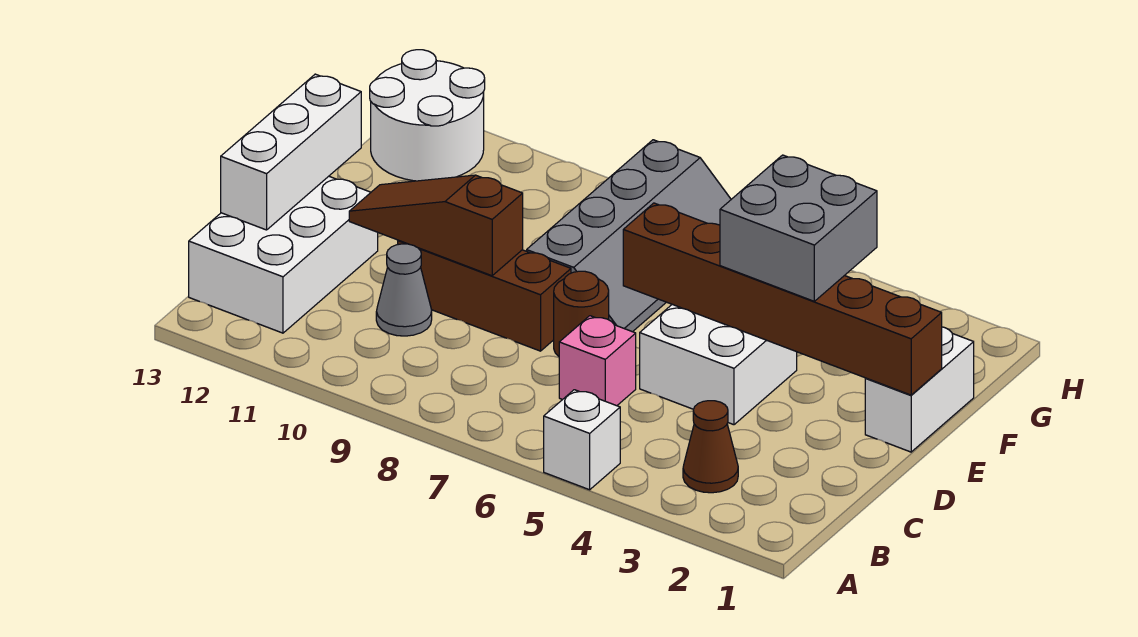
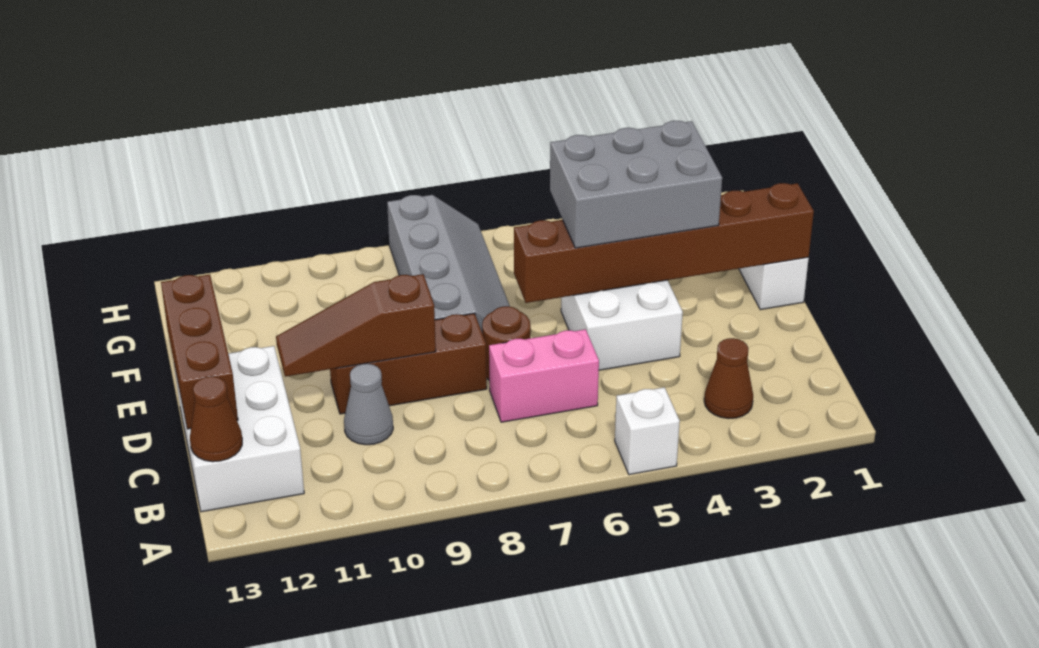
none -> brown cone B13 level 2
pink brick C6 level 1 -> pink brick C6:C7 level 1
white brick C13:E13 level 2 -> brown brick C13:E13 level 2
grey brick E3:F4 level 3 -> grey brick E3:F5 level 3
white round brick G12:H13 level 1 -> none

